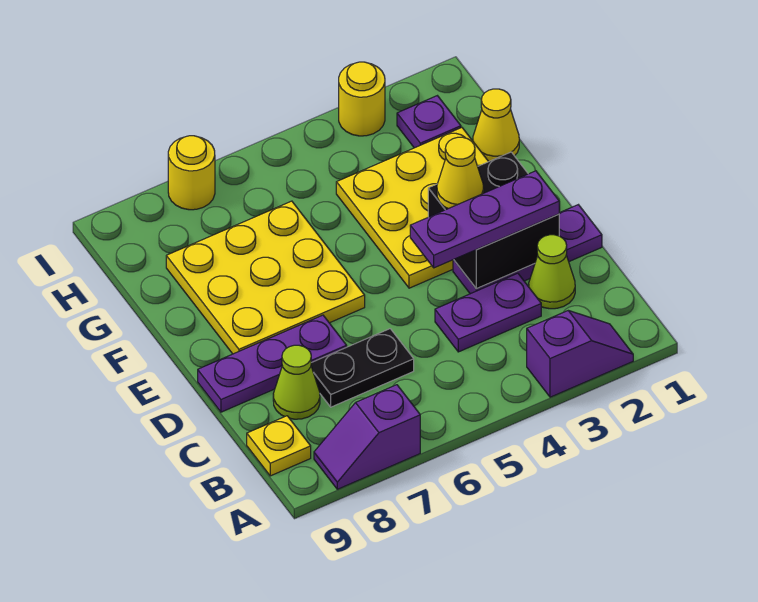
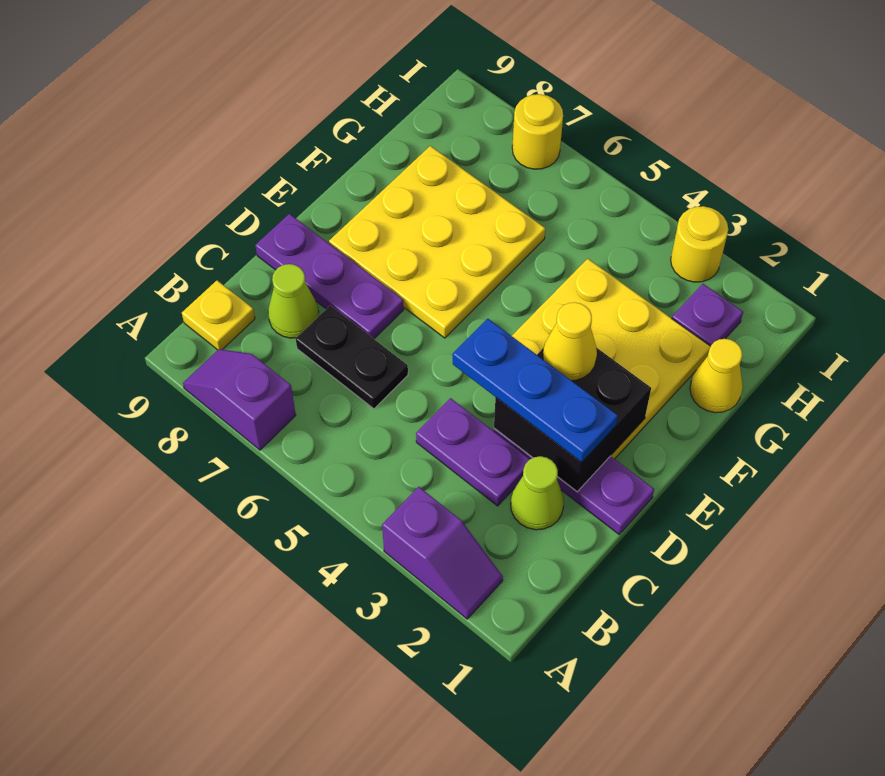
purple plate D2:D4 level 3 -> blue plate D2:D4 level 3

